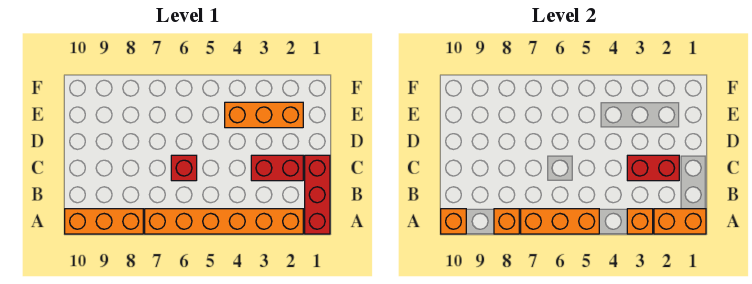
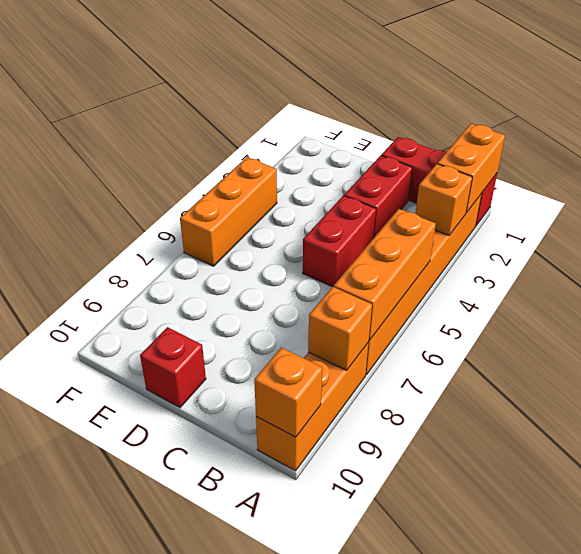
red brick C2:C3 level 2 -> red brick C4:C5 level 1
red brick C6 level 1 -> red brick D10 level 1
orange brick E2:E4 level 1 -> orange brick F4:F6 level 1

